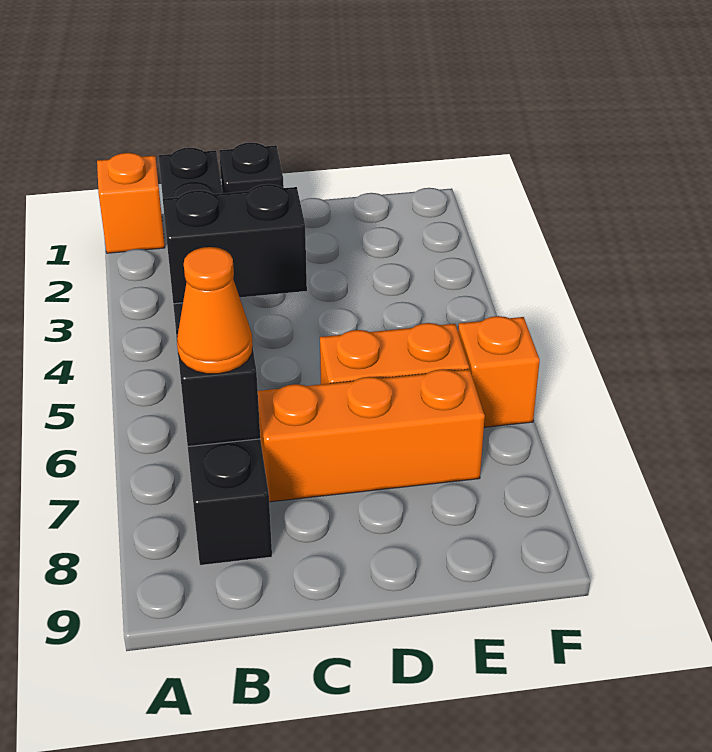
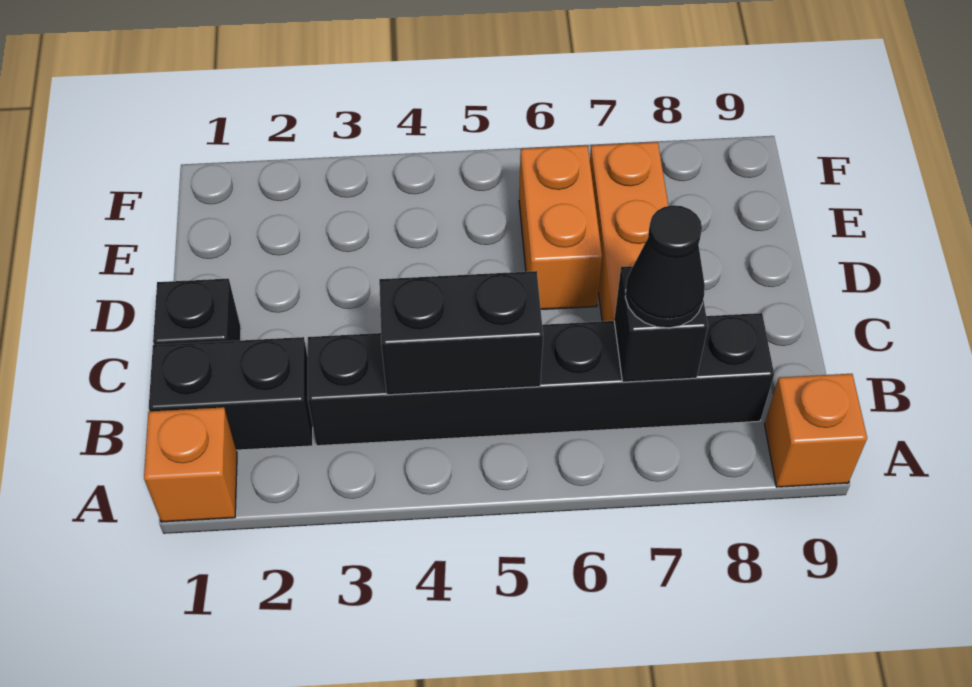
black brick B4:C4 level 2 -> black brick B4:B5 level 2
orange cone B7 level 3 -> black cone B7 level 3
orange brick F6 level 1 -> orange brick A9 level 1

